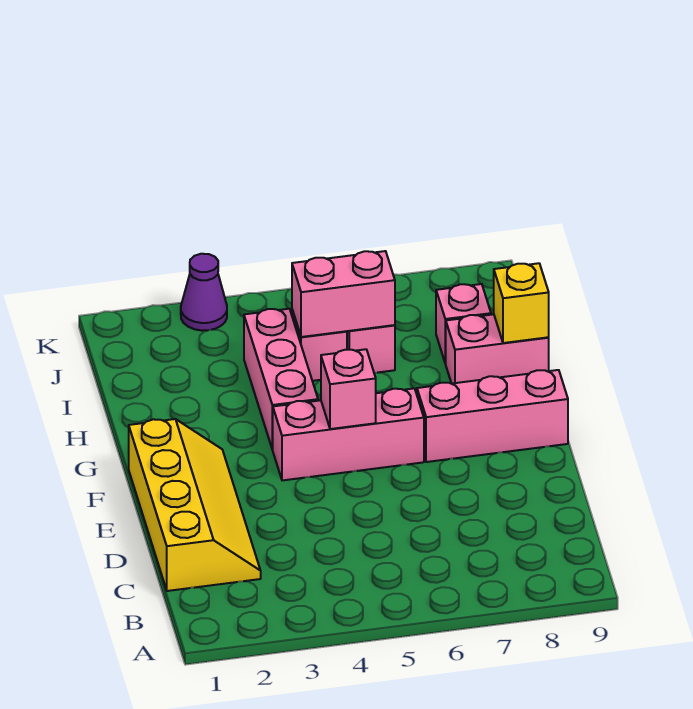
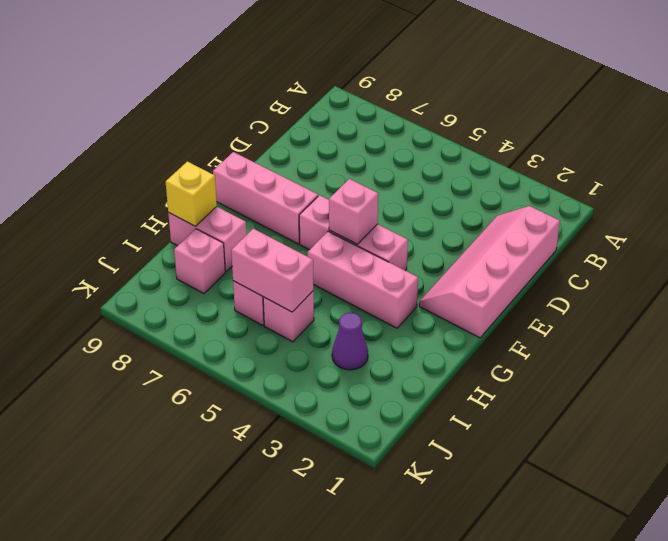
yellow slope C1:F2 level 1 top 1 -> pink slope C1:F2 level 1 top 1
pink brick G4:I4 level 1 -> pink brick G3:G5 level 1
purple cone K3 level 1 -> purple cone I3 level 1

